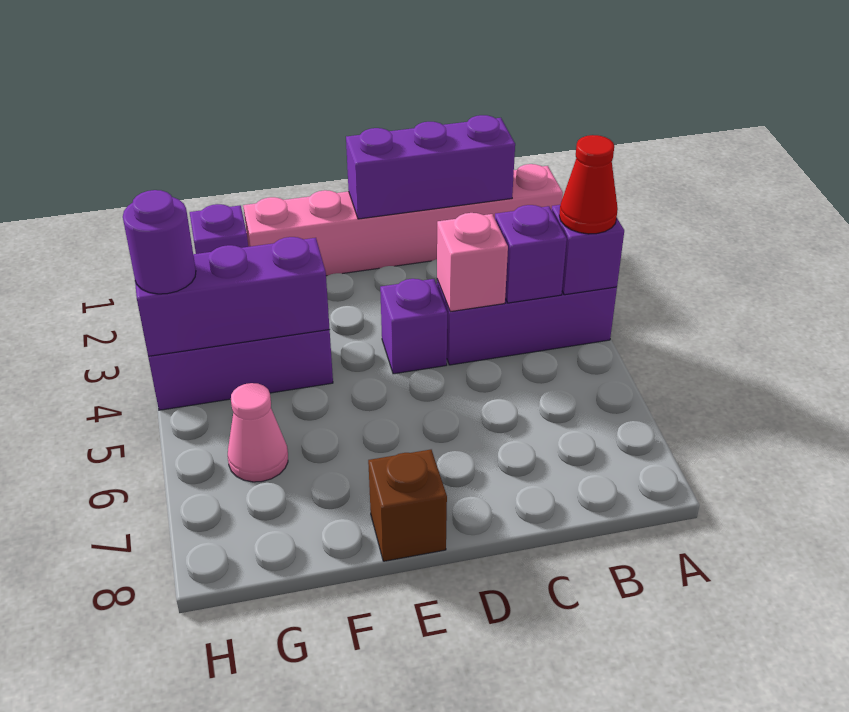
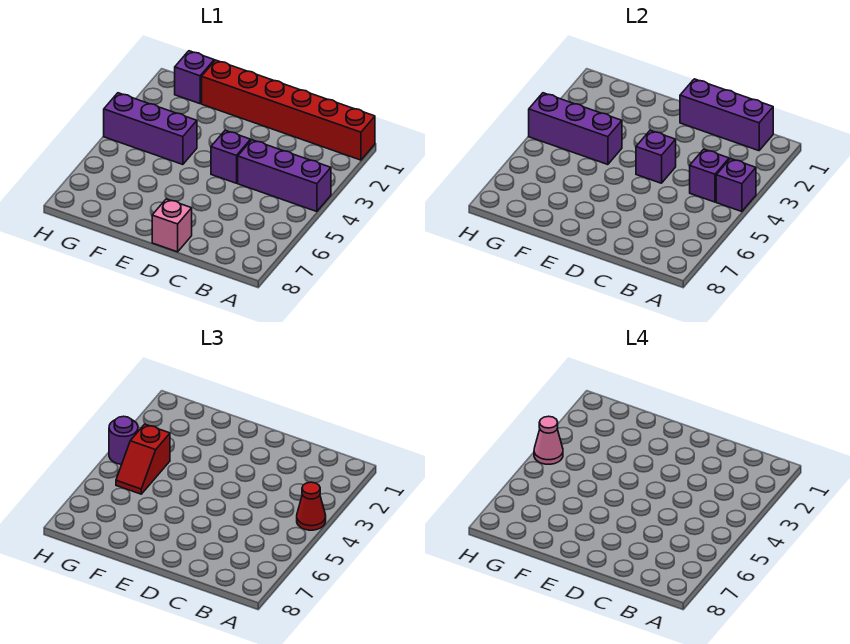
pink brick A1:F1 level 1 -> red brick A1:F1 level 1
pink brick C4 level 2 -> pink brick D8 level 1
none -> purple brick D4 level 2
brown brick E8 level 1 -> none
none -> red slope G4:G5 level 3 top 4
pink cone G6 level 1 -> pink cone H4 level 4

